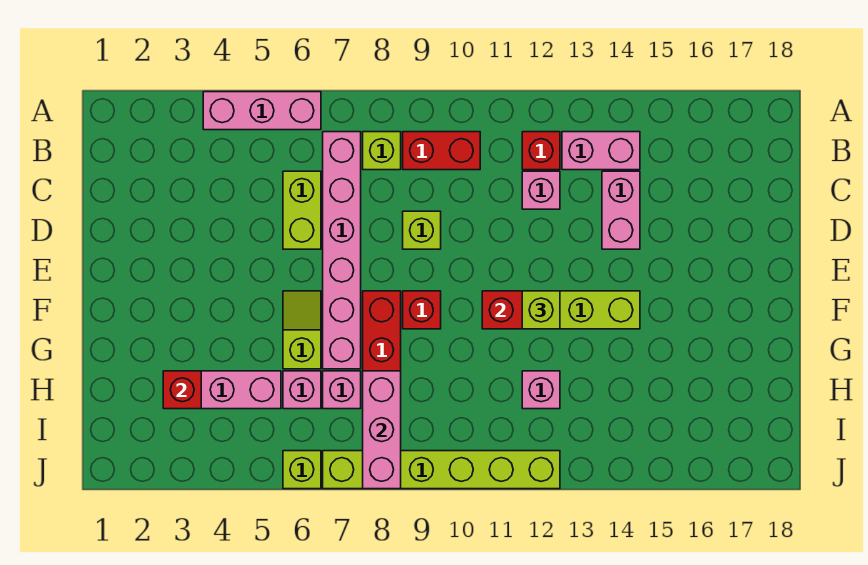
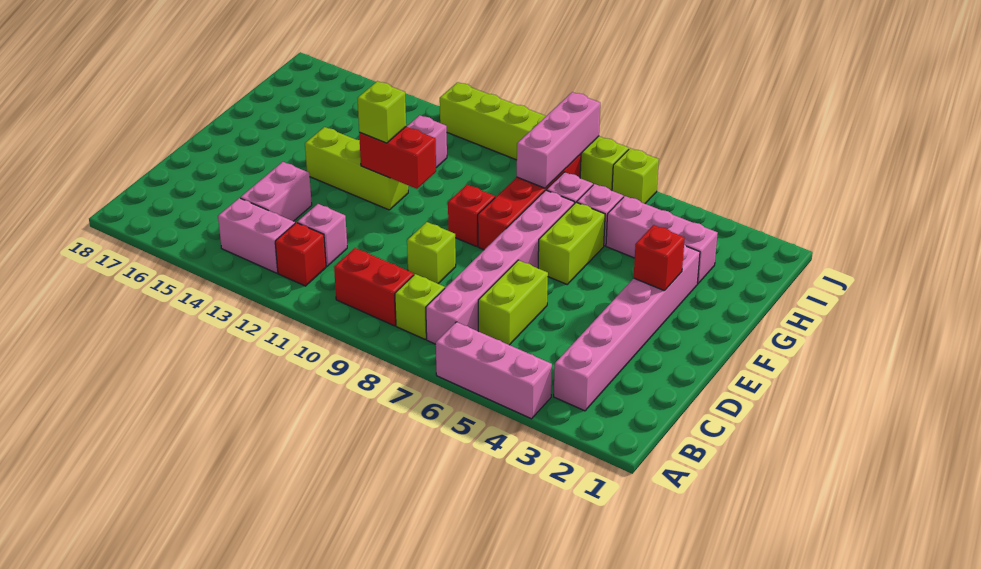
none -> pink brick B3:G3 level 1
lime slope F6:G6 level 1 top G -> lime brick F6:G6 level 1
red brick H3 level 2 -> red brick F3 level 2

